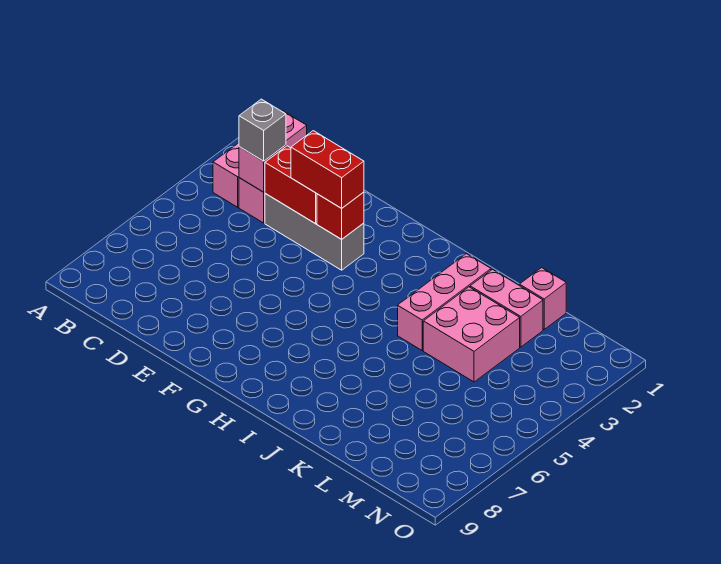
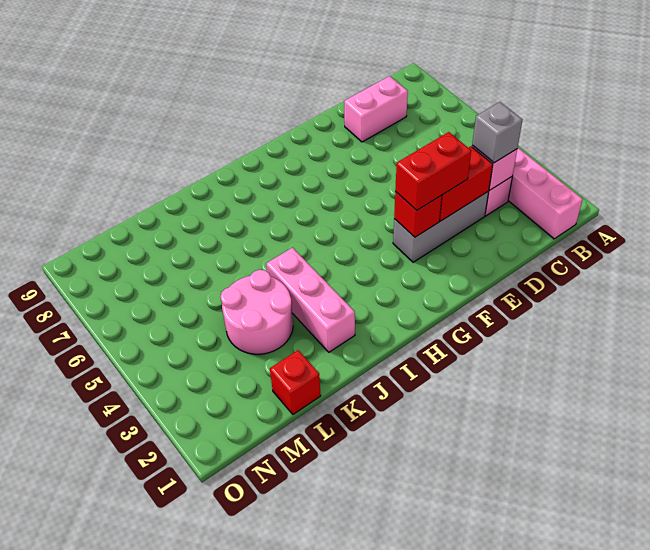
pink brick K2:L2 level 1 -> pink brick C8:D8 level 1
pink brick K3:L4 level 1 -> pink round brick K3:L4 level 1
pink brick L1 level 1 -> red brick L1 level 1

